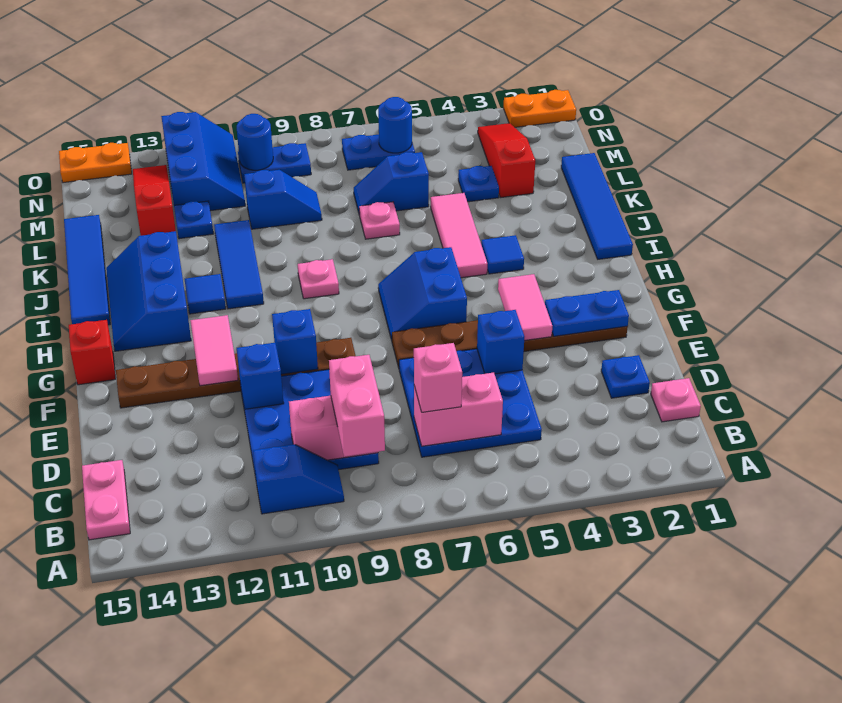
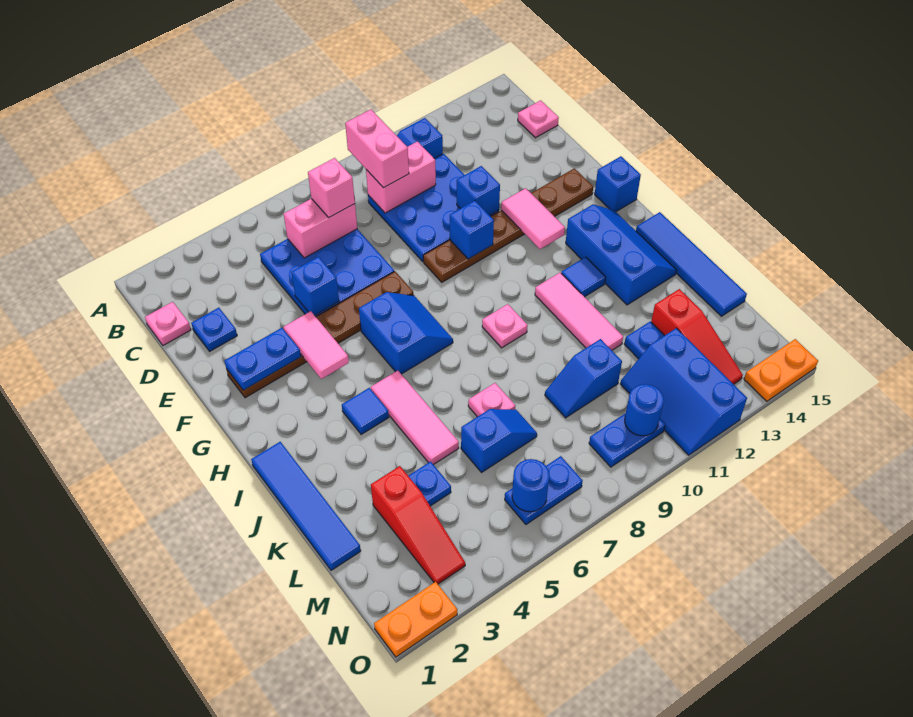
pink plate B15:C15 level 1 -> pink plate C15 level 1
red brick G15 level 1 -> blue brick G15 level 1
blue tile I11:K11 level 1 -> pink tile I11:K11 level 1

